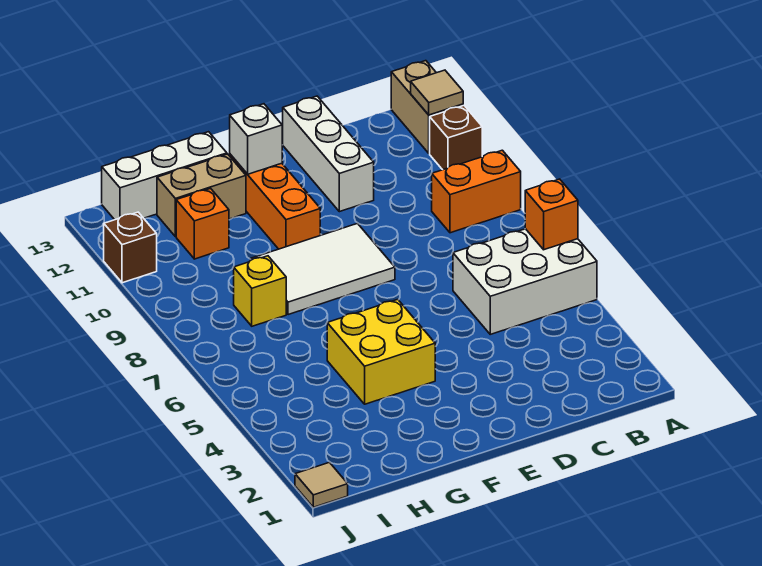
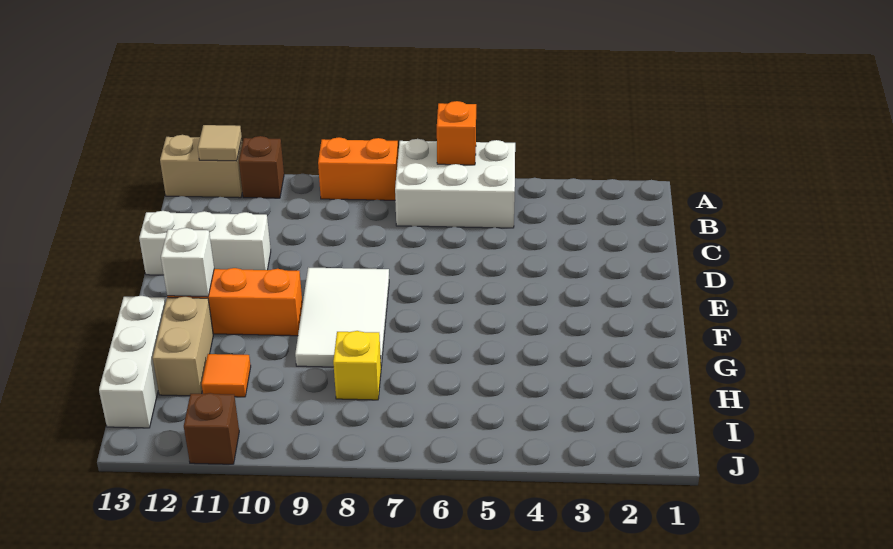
white brick A5:C6 level 1 -> white brick A5:B7 level 1
orange brick A9:B9 level 1 -> orange brick A8:A9 level 1
yellow brick F4:G5 level 1 -> none
orange brick H11 level 1 -> orange tile H11 level 1
tan tile J1 level 1 -> none

